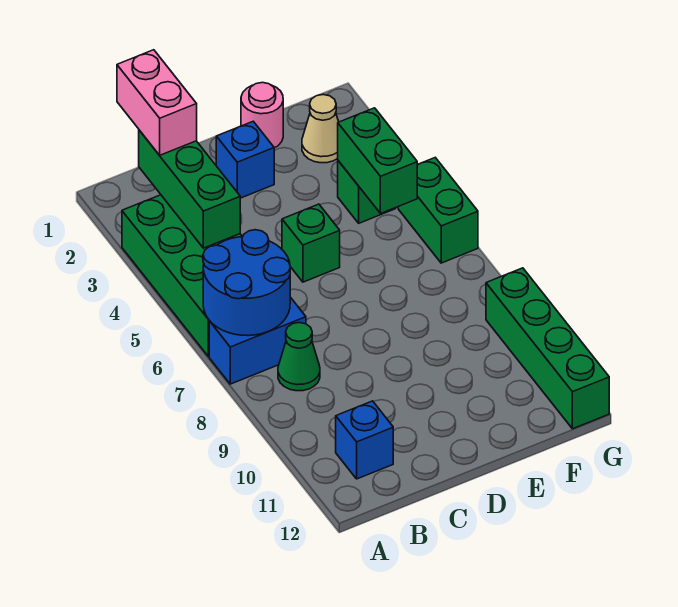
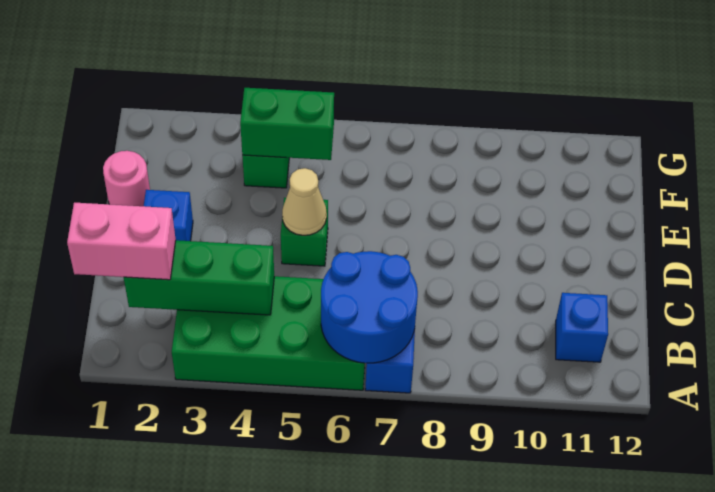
green cone B8 level 1 -> none
tan cone F2 level 1 -> tan cone D5 level 2
green brick G5:G6 level 1 -> none
green brick G9:G12 level 1 -> none

